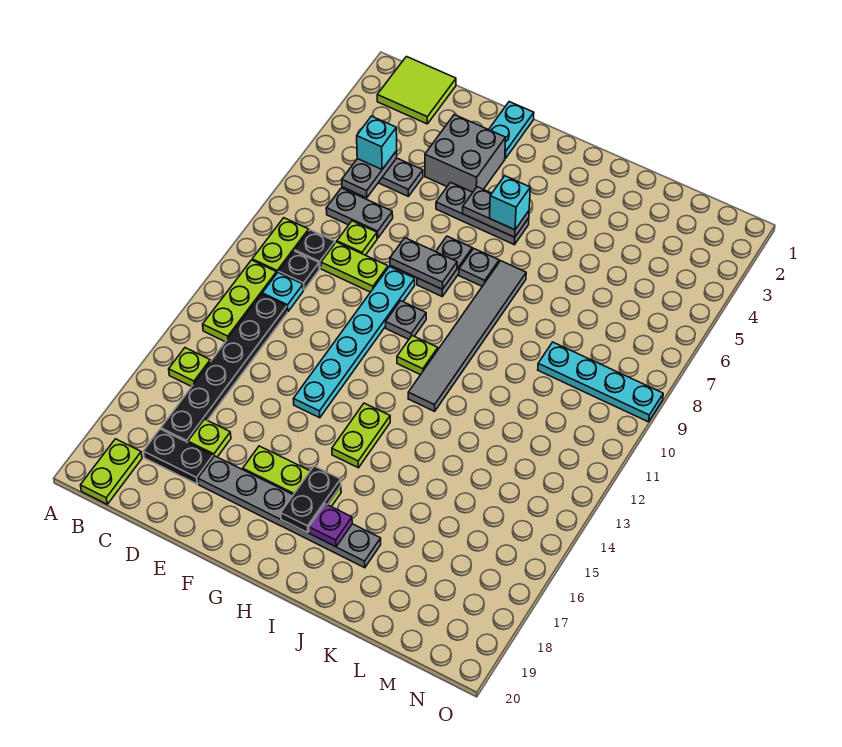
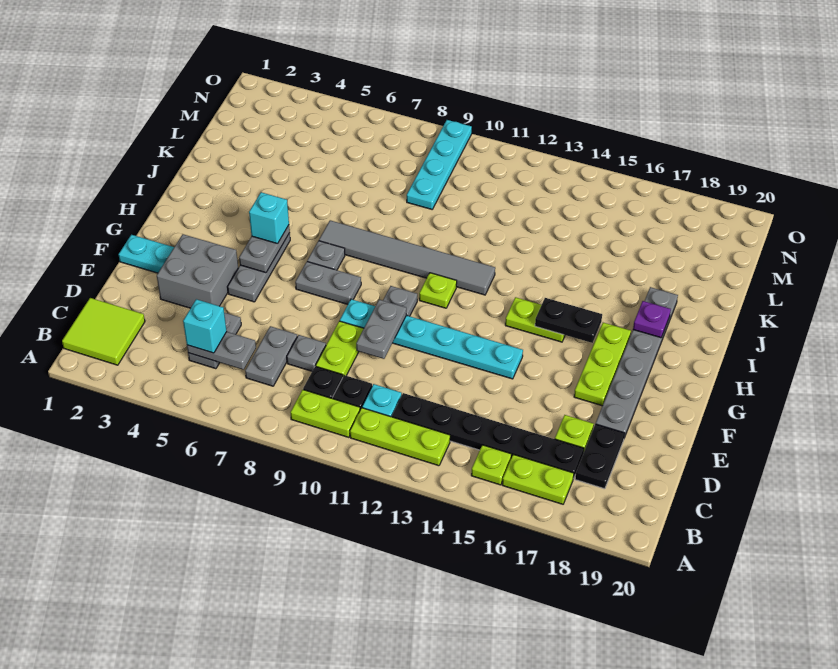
lime plate B19:B20 level 1 -> lime plate B16:B17 level 1
lime plate D8 level 1 -> grey plate D8 level 1
grey plate F8:G8 level 2 -> grey plate E10:F10 level 2
black plate H17:H18 level 2 -> black plate H15:H16 level 2

